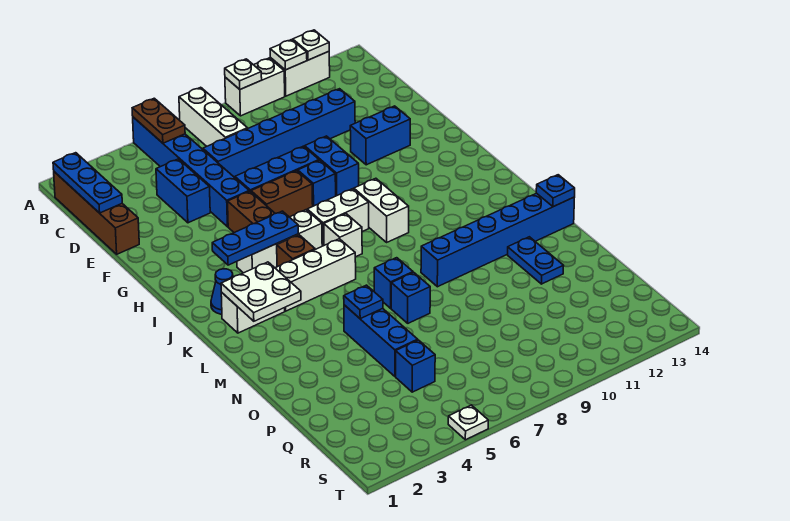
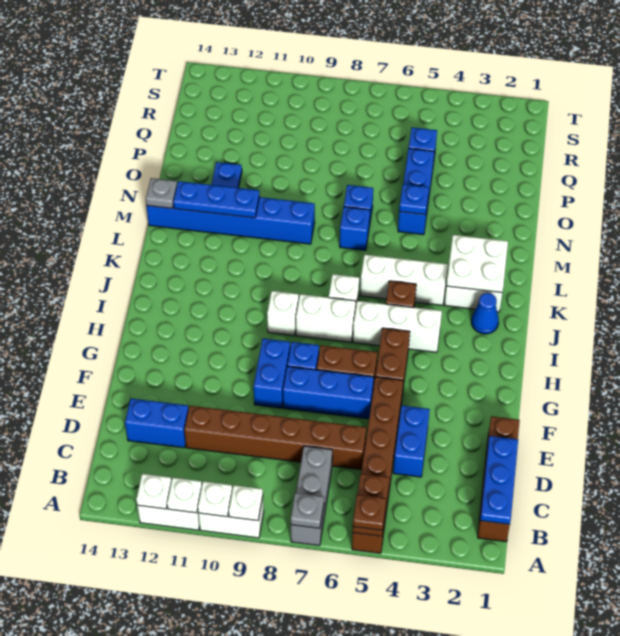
blue brick A5:F5 level 1 -> brown brick A5:F5 level 1
none -> brown plate A5 level 3
white brick A7:C7 level 1 -> grey brick A7:C7 level 1
none -> grey plate A7 level 2
blue brick D6:D11 level 1 -> brown brick D6:D11 level 1
blue brick F11:F12 level 1 -> blue brick D12:D13 level 1
blue plate I3:I5 level 2 -> blue plate M11:M13 level 2
white brick I9:J9 level 1 -> white brick I9 level 1
blue plate M14 level 2 -> grey plate M14 level 2
white plate T5 level 1 -> white plate A10 level 2

